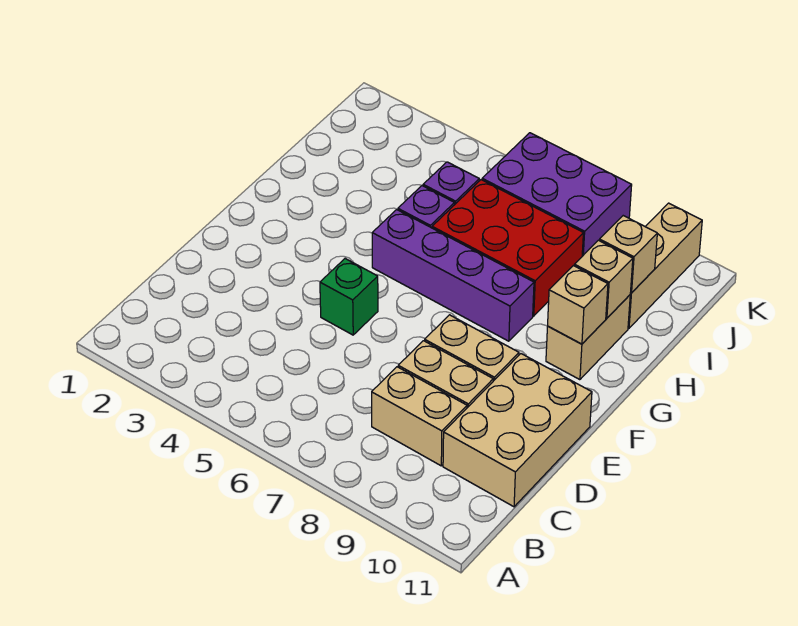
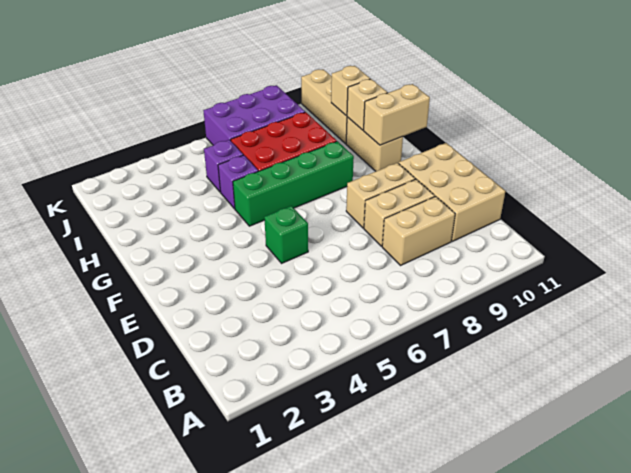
purple brick G5:G8 level 1 -> green brick G5:G8 level 1
tan brick G10 level 2 -> tan brick G10:G11 level 2

